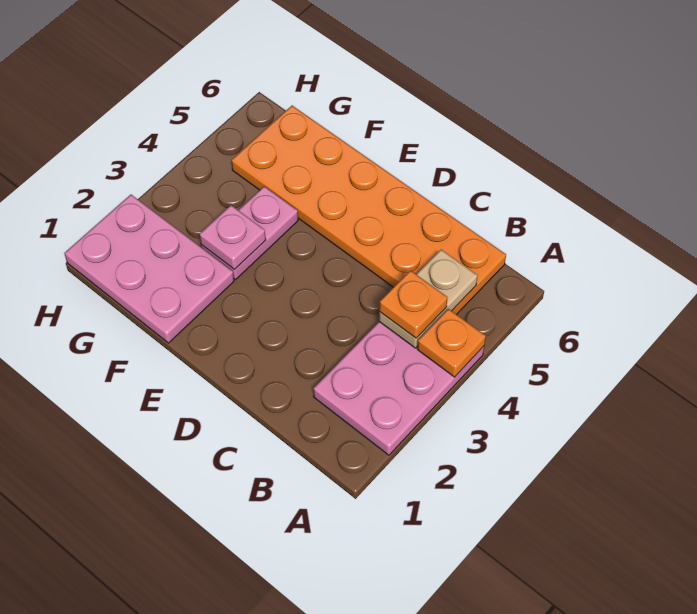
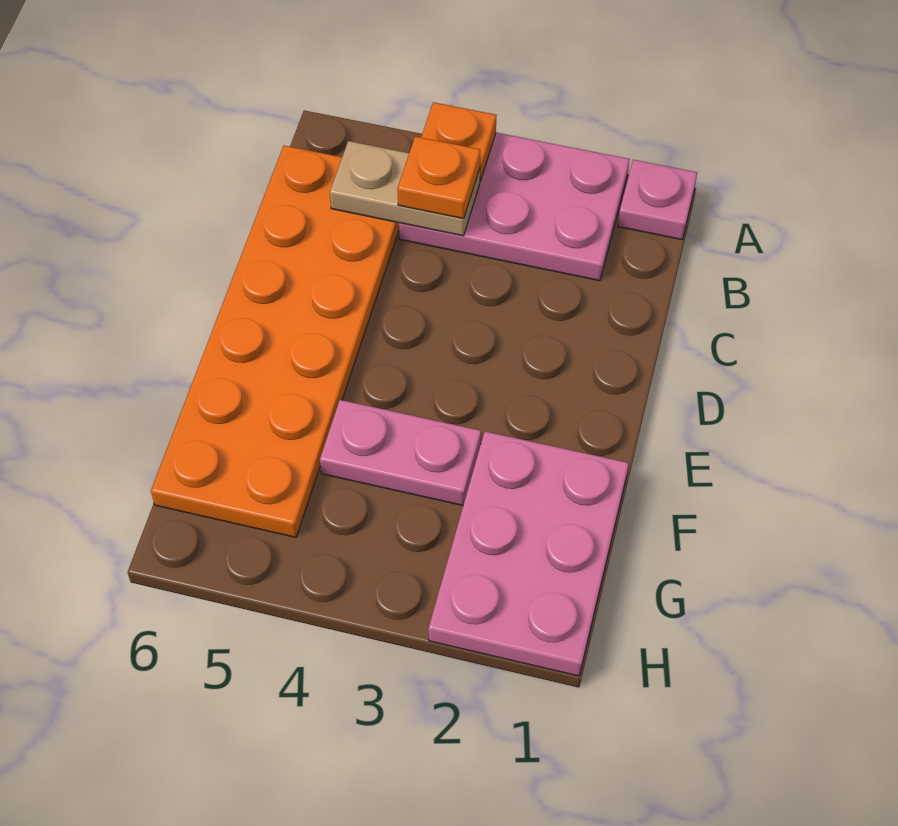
pink plate F3 level 2 -> pink plate A1 level 1

